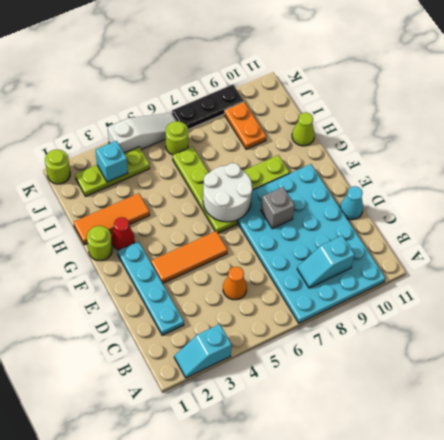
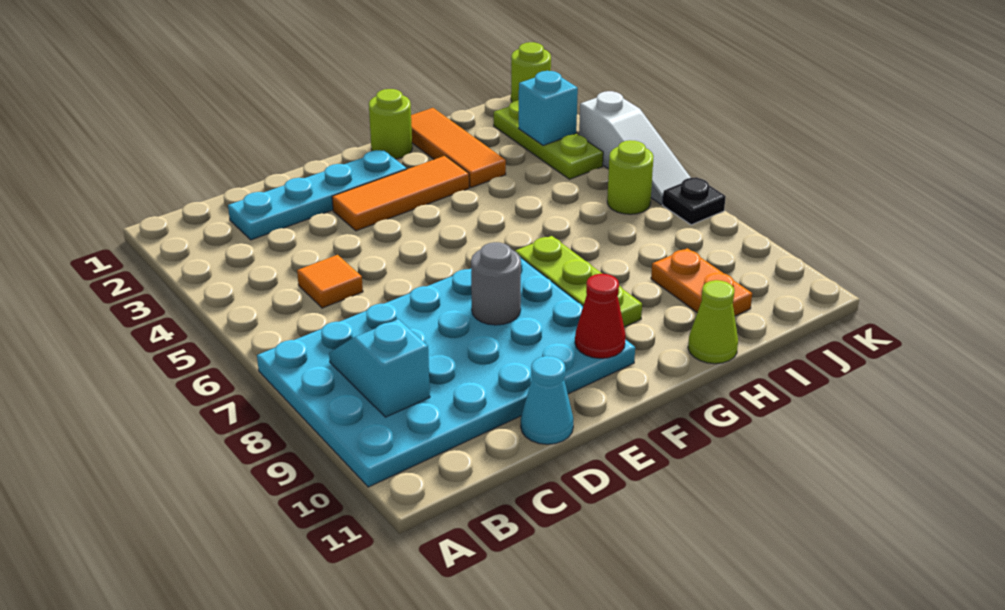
cyan slope A2:A3 level 1 top 3 -> none
orange cone C5 level 1 -> orange tile C5 level 1
orange tile E3:E5 level 1 -> orange tile E3:G3 level 1
grey brick E8 level 2 -> grey round brick E8 level 2
lime plate F6:I6 level 1 -> none
white round brick F6:G7 level 2 -> none
red cone G2 level 1 -> red cone F10 level 2
orange plate I9:J9 level 1 -> orange plate I9:I10 level 1
black plate K7:K9 level 1 -> black plate K7 level 1

